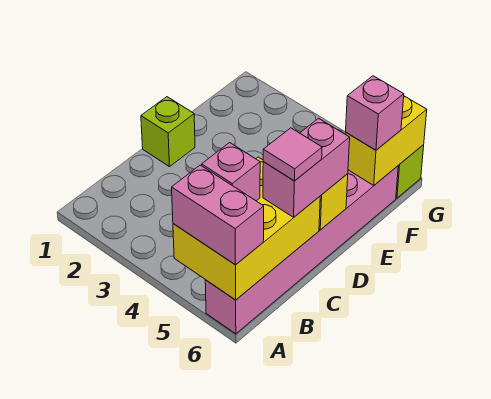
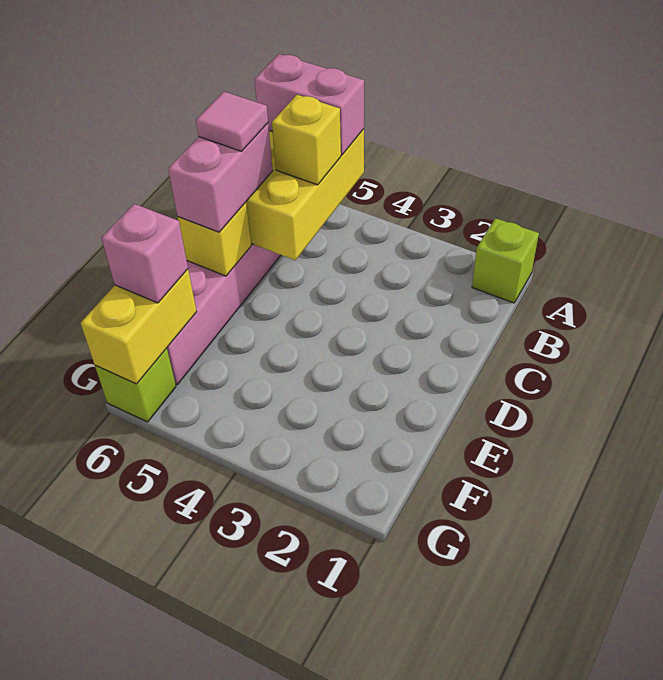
pink brick B5 level 3 -> yellow brick B5 level 3
lime brick D1 level 1 -> lime brick A1 level 1

